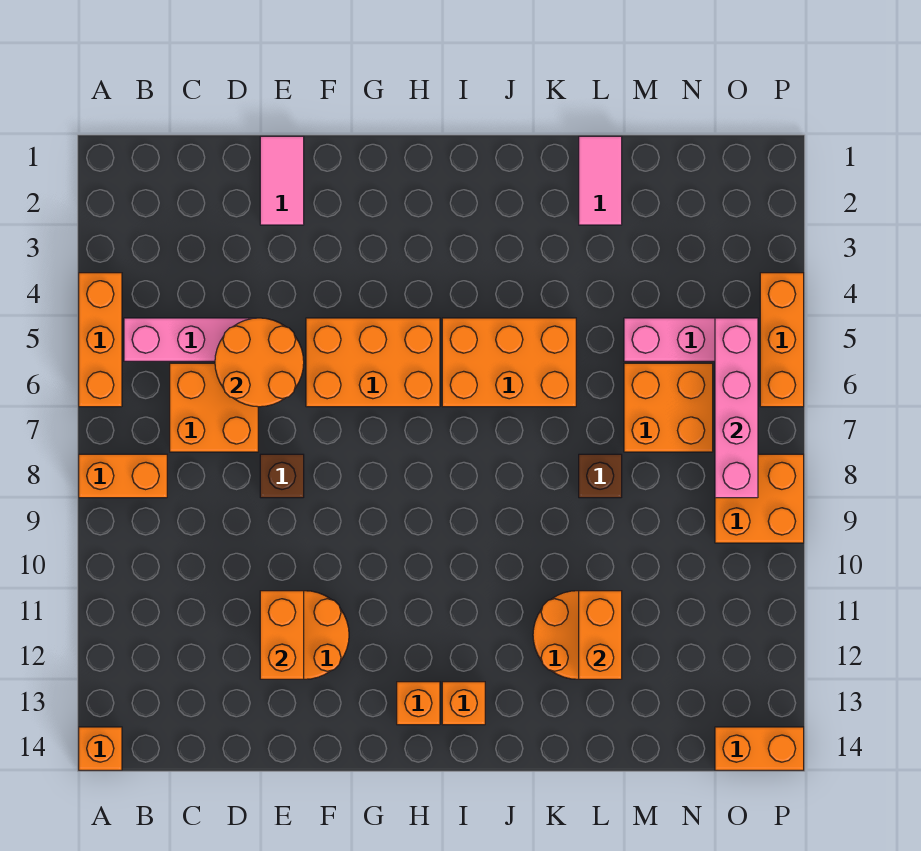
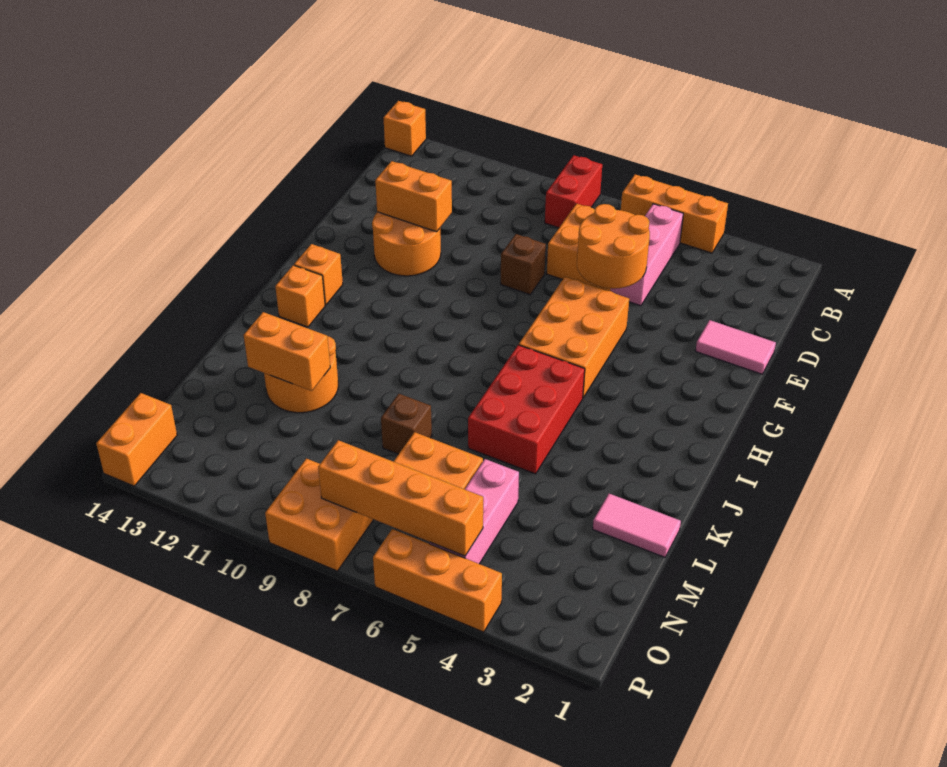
orange brick A8:B8 level 1 -> red brick A8:B8 level 1
orange brick I5:K6 level 1 -> red brick I5:K6 level 1
pink brick O5:O8 level 2 -> orange brick O5:O8 level 2

